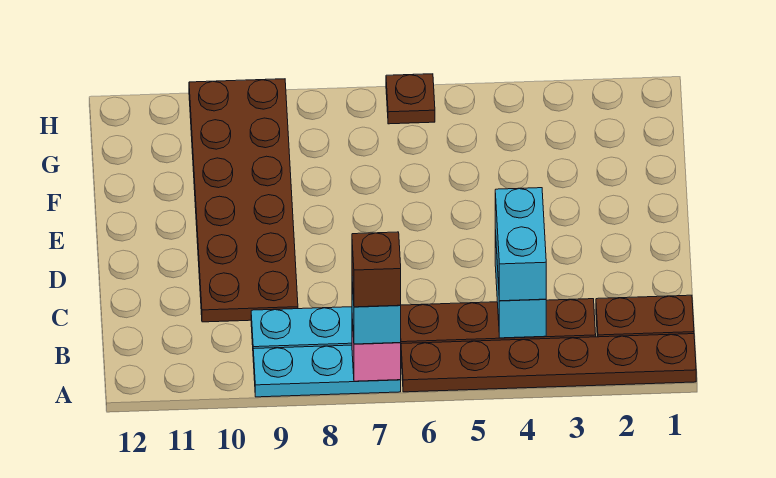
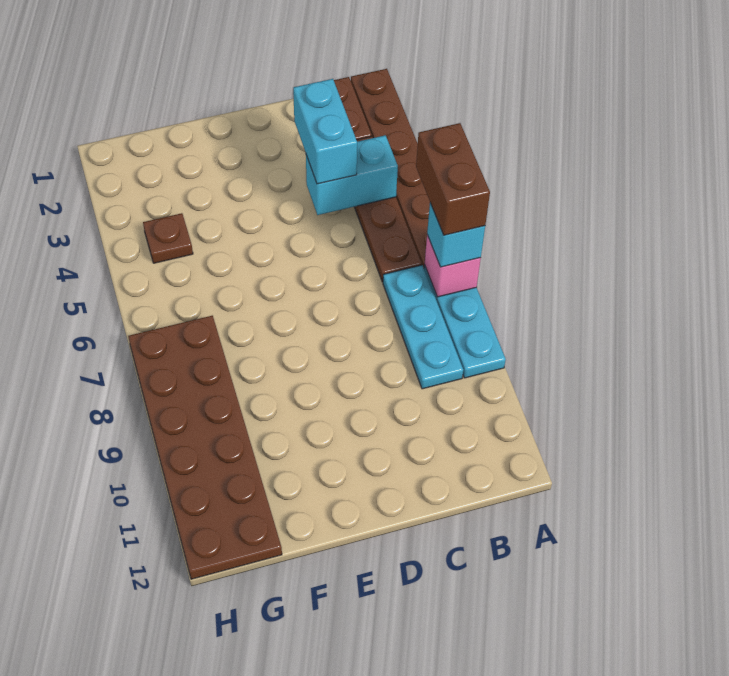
brown brick A7 level 4 -> brown brick A6:A7 level 4
cyan brick B4:C4 level 3 -> cyan brick C3:C4 level 3
brown plate C9:H10 level 1 -> brown plate G7:H12 level 1
brown plate H6 level 1 -> brown plate G4 level 1

